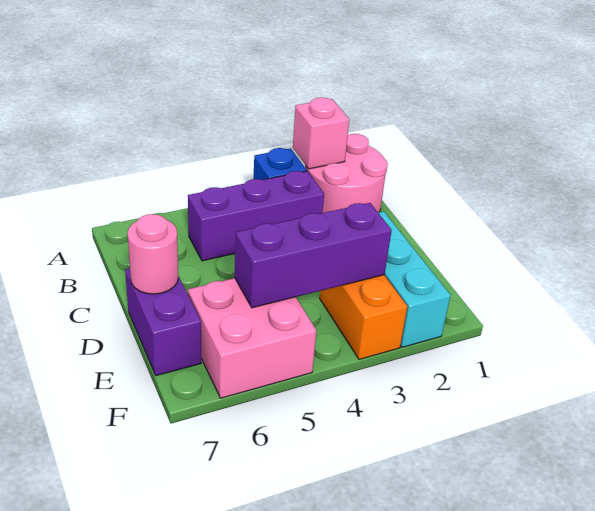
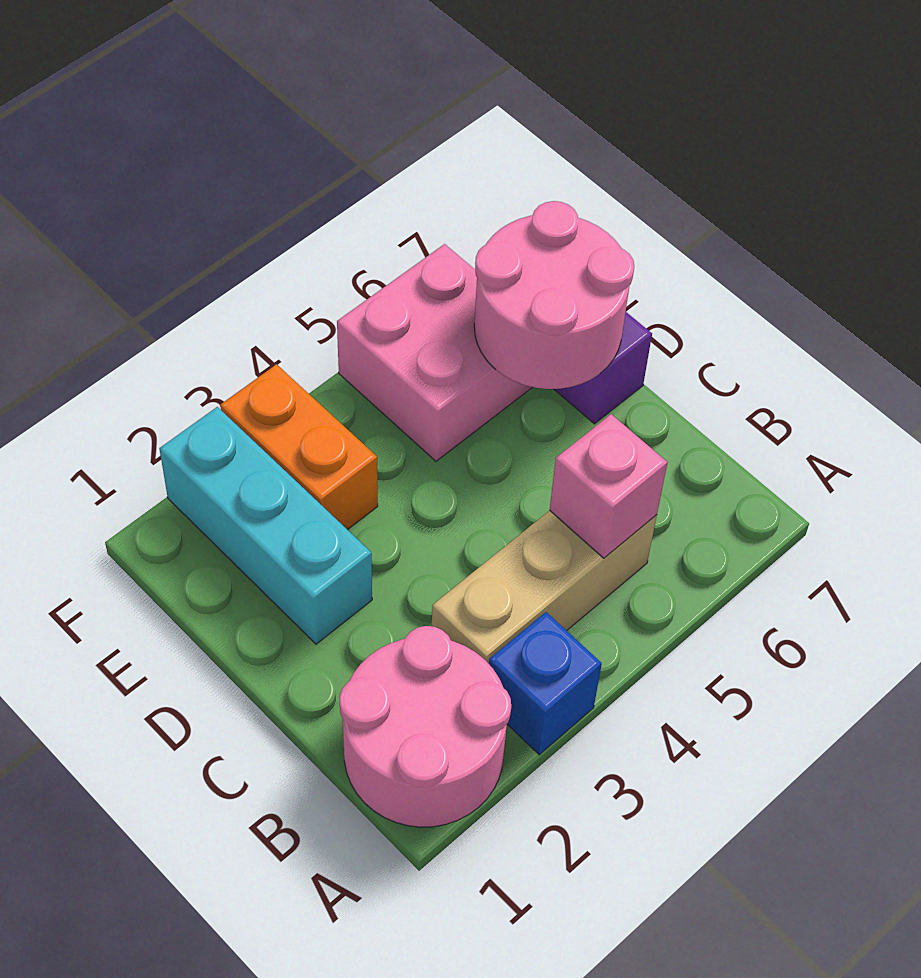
pink brick A2 level 2 -> pink brick B5 level 2
purple brick B3:B5 level 1 -> tan brick B3:B5 level 1
pink round brick D7 level 2 -> pink round brick D6:E7 level 2
purple brick E3:E5 level 2 -> none

